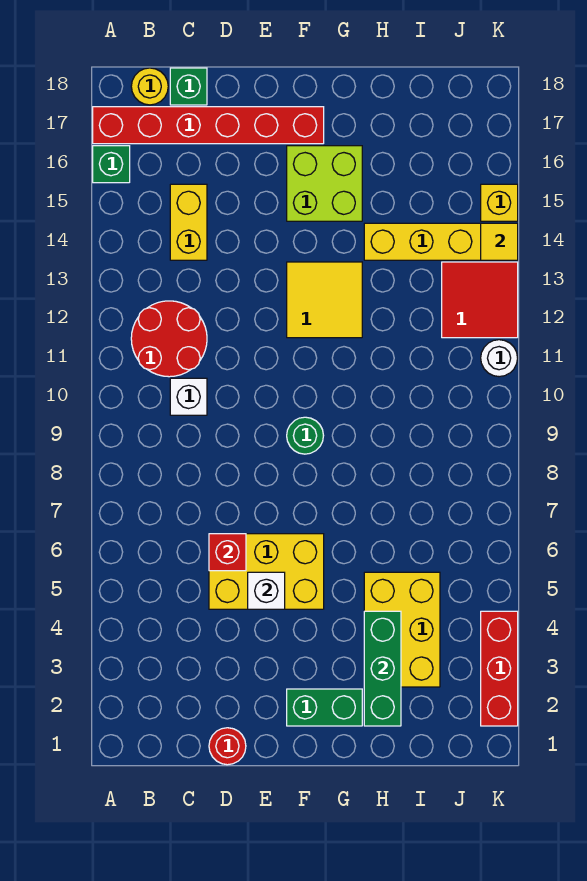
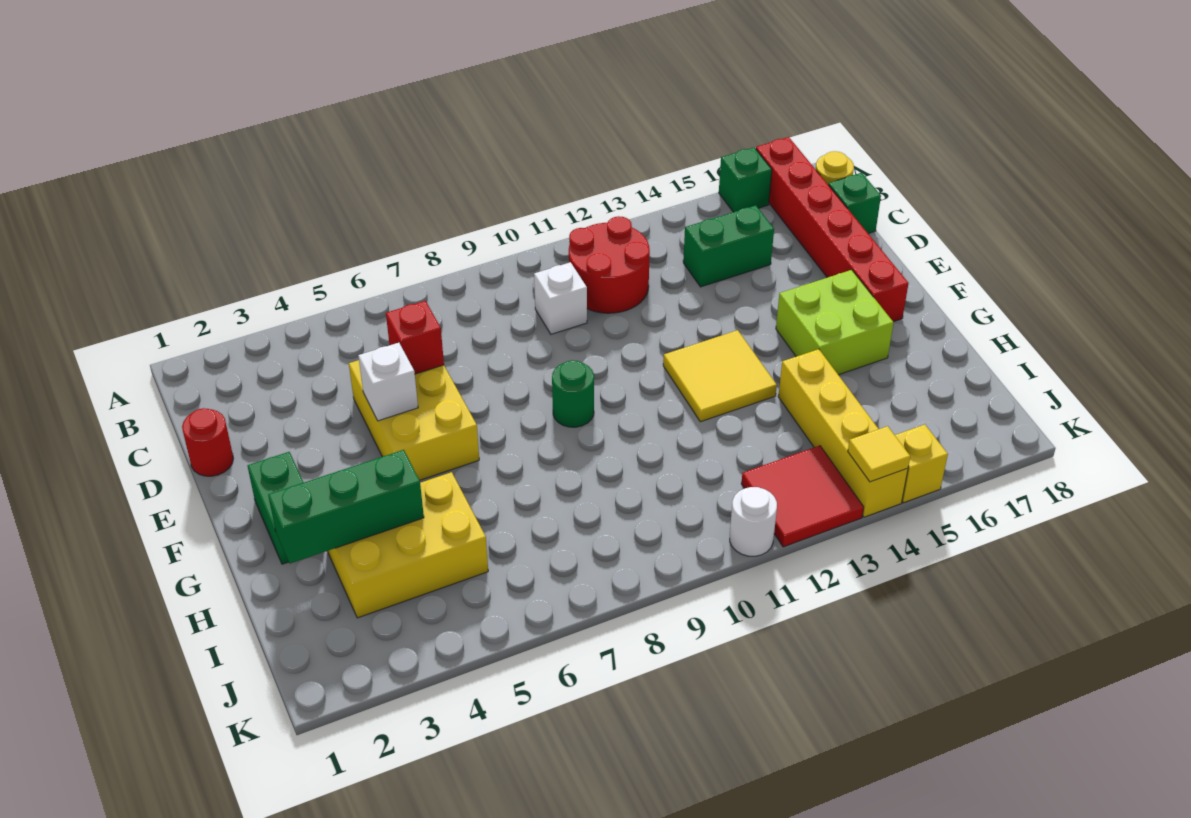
yellow brick C14:C15 level 1 -> green brick C14:C15 level 1
red brick K2:K4 level 1 -> none

